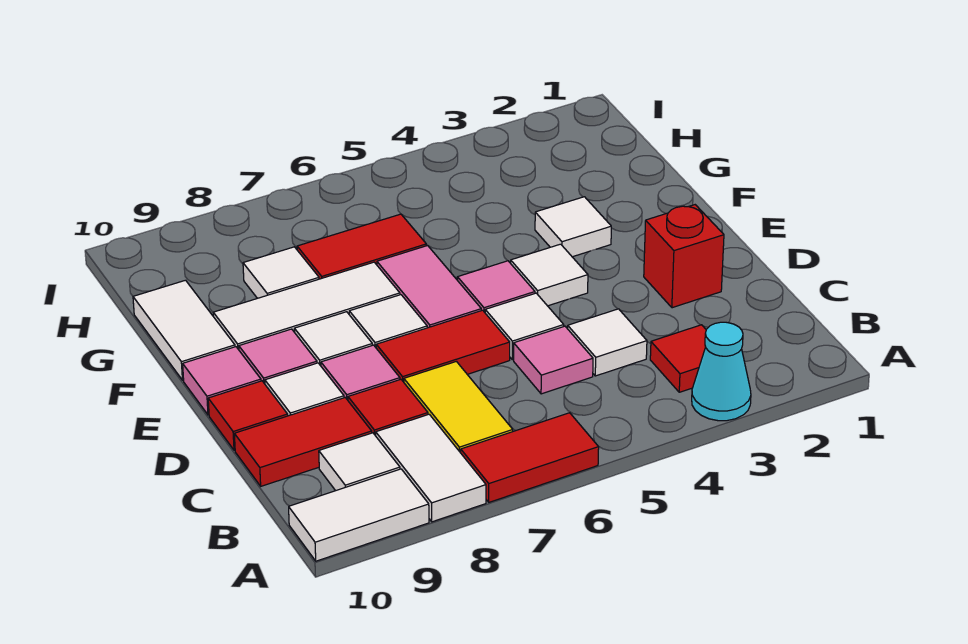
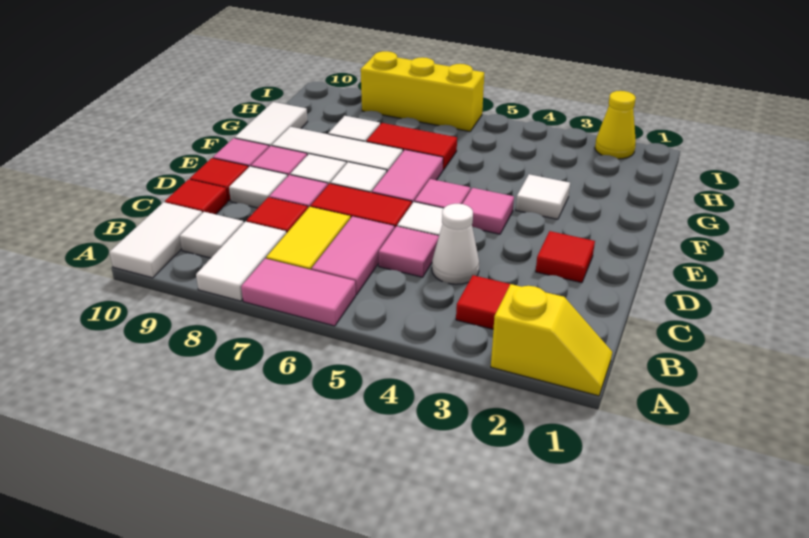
none -> yellow slope A1:A2 level 1 top 2
cyan cone A3 level 1 -> none
red tile A6:A7 level 1 -> pink tile A6:A7 level 1
white tile A9:A10 level 1 -> white tile A10:B10 level 1
none -> pink tile B6:C6 level 1
white tile C4 level 1 -> white cone C4 level 1
red tile C9:C10 level 1 -> red tile C10 level 1
red brick D2 level 1 -> red tile D2 level 1
white tile E4 level 1 -> pink tile E4 level 1
none -> yellow cone I2 level 1
none -> yellow brick I6:I8 level 1

